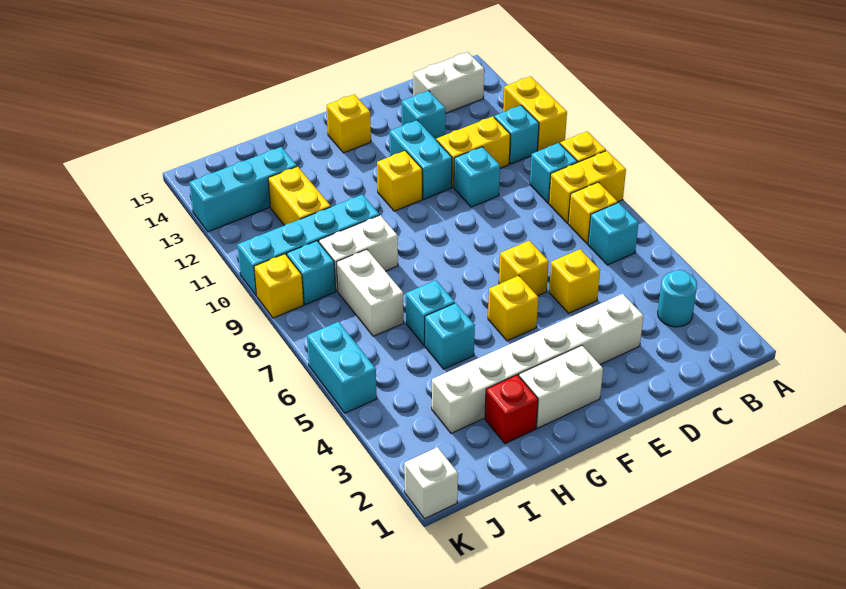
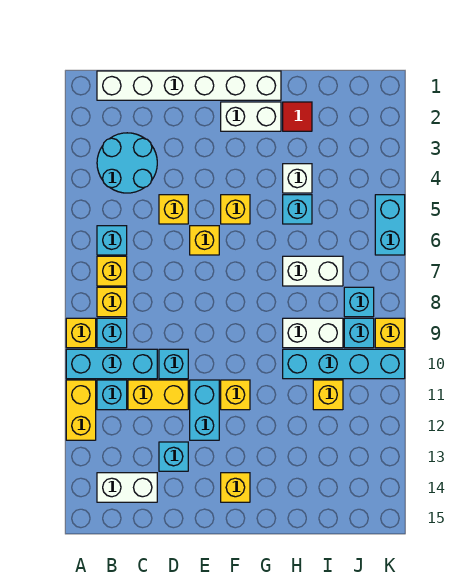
yellow brick A8:B8 level 1 -> yellow brick B8 level 1
cyan round brick B3 level 1 -> cyan round brick B3:C4 level 1
white brick D3:I3 level 1 -> white brick B1:G1 level 1
red brick H2 level 1 -> red tile H2 level 1
cyan brick H6 level 1 -> cyan brick J8 level 1
white brick I7:I8 level 1 -> white brick H7:I7 level 1
yellow brick I11:I12 level 1 -> yellow brick I11 level 1
cyan brick I13:K13 level 1 -> cyan brick A10:C10 level 1
white brick K1 level 1 -> white brick H4 level 1

